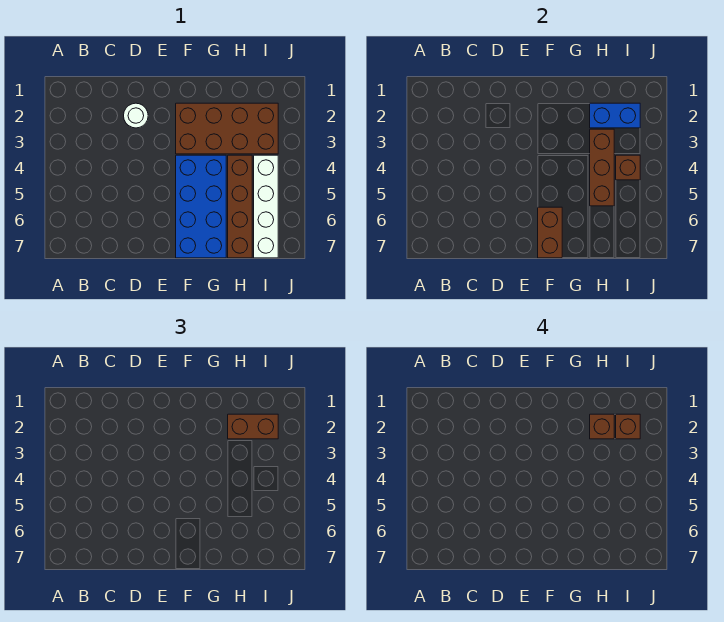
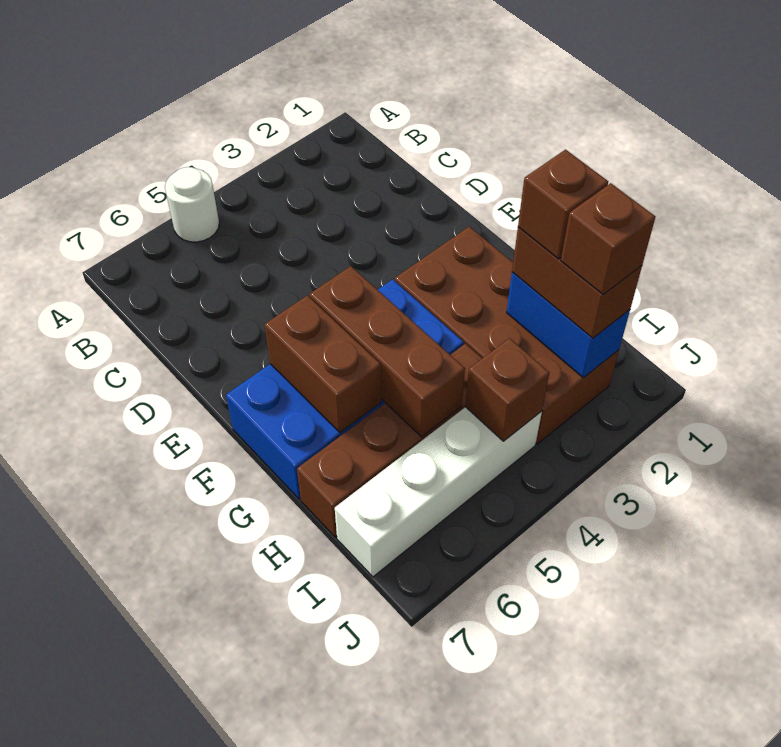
white round brick D2 level 1 -> white round brick A5 level 1
brown brick F6:F7 level 2 -> brown brick F6:G6 level 2
brown brick H3:H5 level 2 -> brown brick F5:H5 level 2

